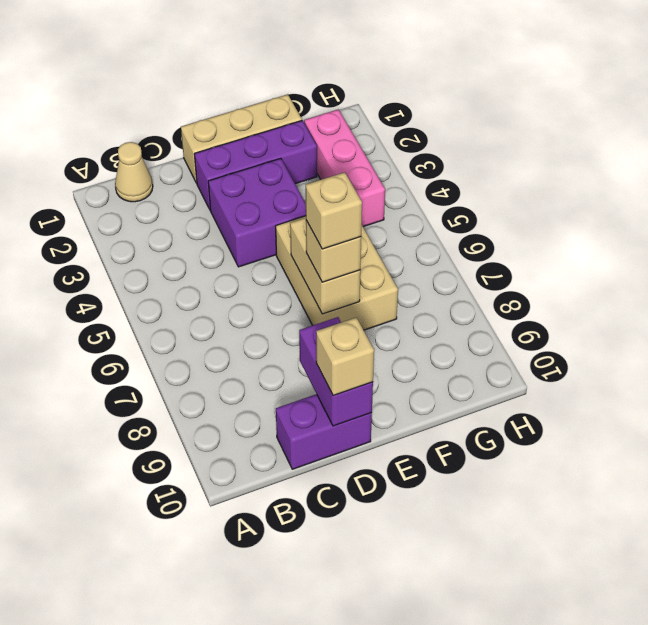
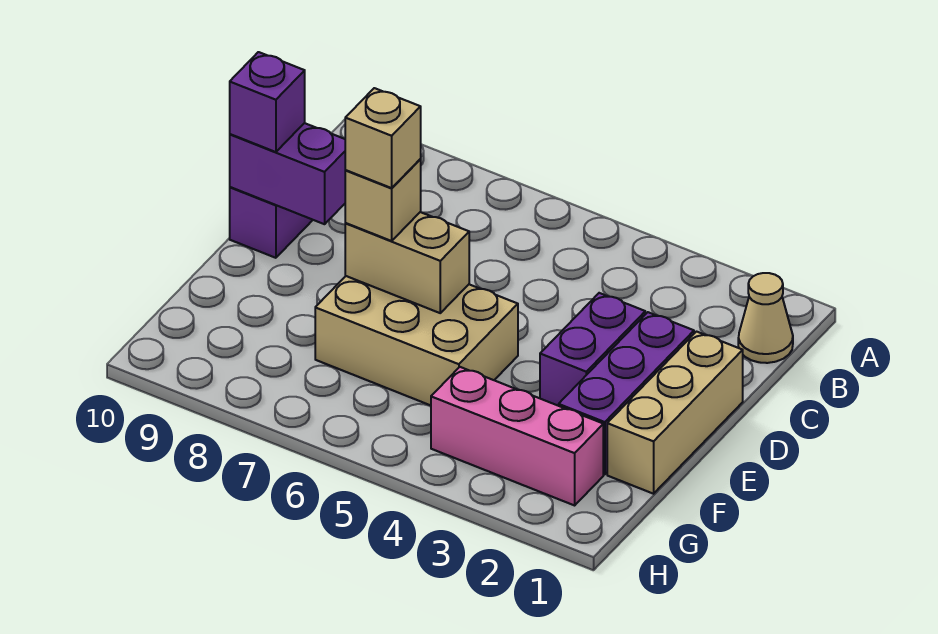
purple brick D3:E4 level 1 -> purple brick D3:E3 level 1
tan brick D10 level 3 -> purple brick D10 level 3

